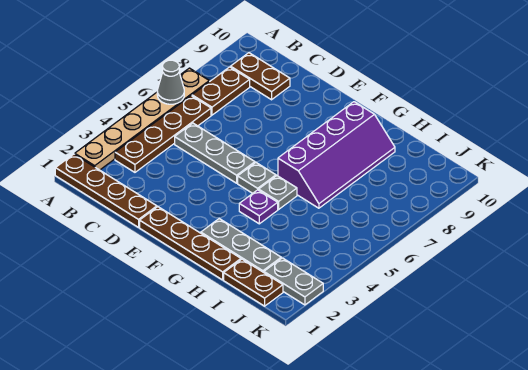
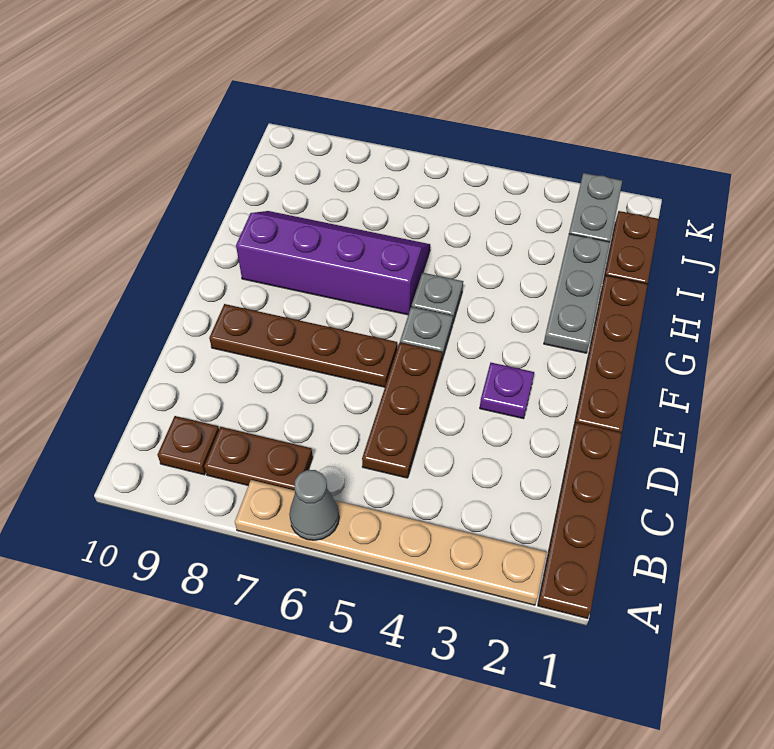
brown plate B3:B6 level 1 -> brown plate E6:E9 level 1
brown plate B9:C9 level 1 -> brown plate B9 level 1
grey plate C5:E5 level 1 -> brown plate C5:E5 level 1
purple plate G4 level 1 -> purple plate E3 level 1

